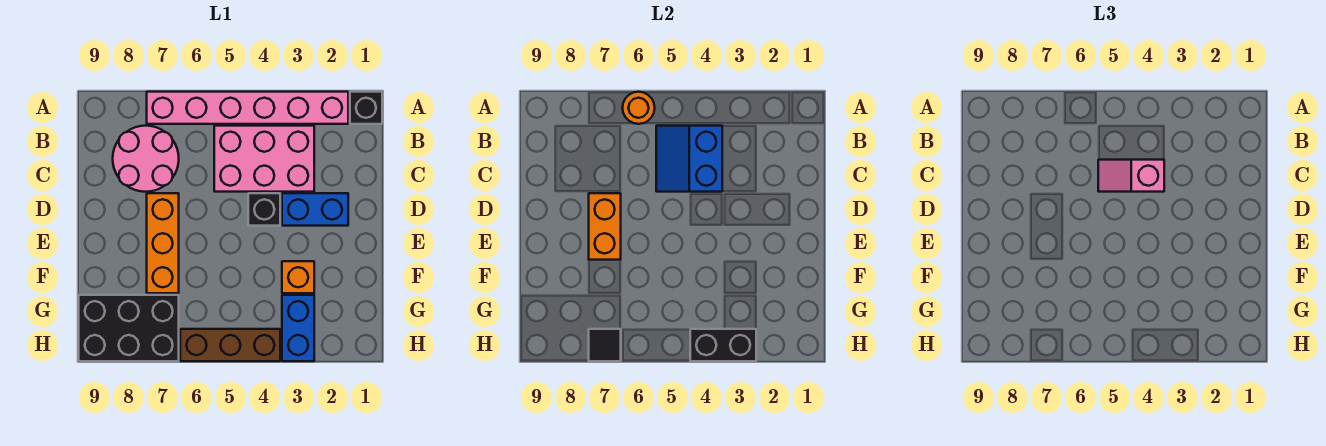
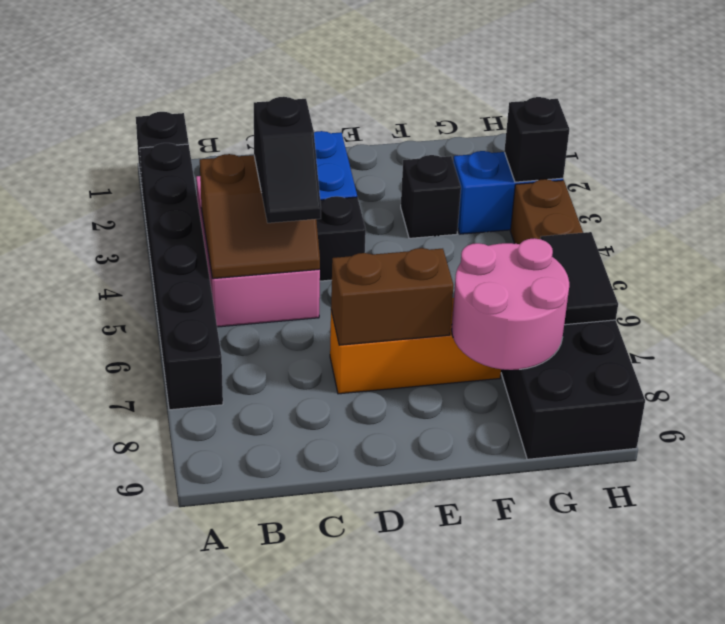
pink brick A2:A7 level 1 -> black brick A2:A7 level 1
orange round brick A6 level 2 -> none
blue slope B4:C5 level 2 top 4 -> brown slope B4:C5 level 2 top 4
pink round brick B7:C8 level 1 -> pink round brick F7:G8 level 2
pink slope C4:C5 level 3 top 4 -> black slope C4:C5 level 3 top 4
orange brick D7:E7 level 2 -> brown brick D7:E7 level 2
orange brick F3 level 1 -> black brick F3 level 1
black brick H3:H4 level 2 -> black brick H3 level 2
black tile H7 level 2 -> black tile H6:H7 level 2

